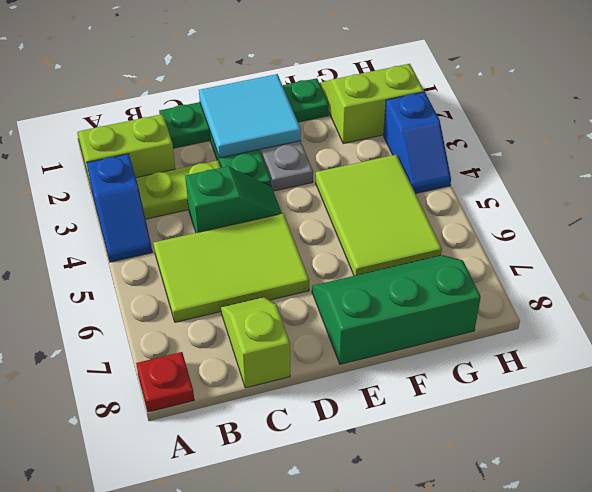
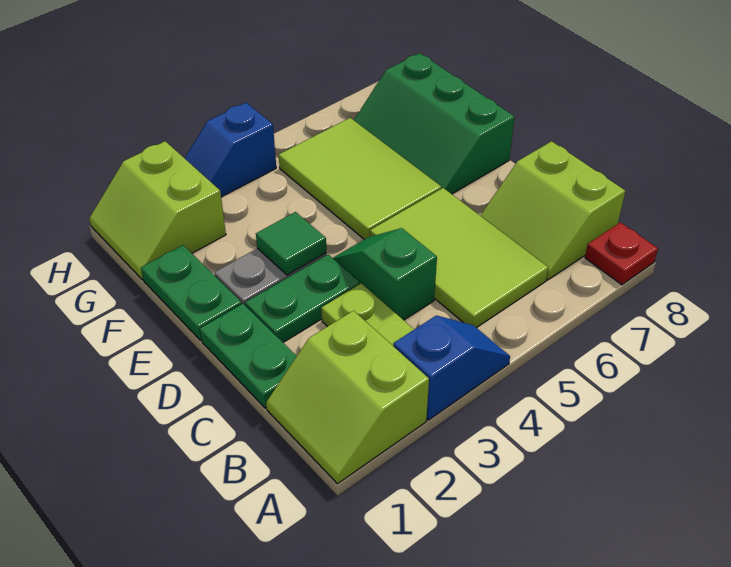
lime slope C7:C8 level 1 top 8 -> lime slope B7:C8 level 1 top 8
cyan tile D1:E2 level 2 -> none
none -> green tile E3 level 2
lime tile F4:G6 level 1 -> lime tile E5:G6 level 1
blue slope H3:H4 level 1 top 3 -> blue slope H3:H4 level 1 top 4

